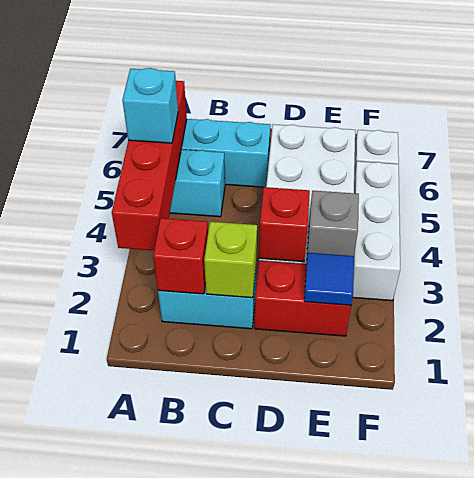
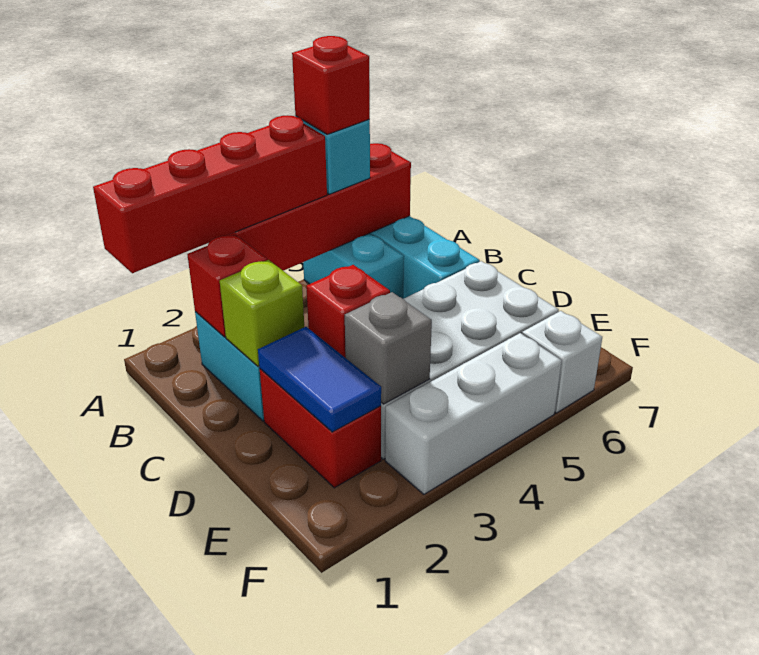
none -> red brick A1:A4 level 3
none -> red brick A5 level 4
blue tile E2 level 2 -> blue tile D2:E2 level 2

